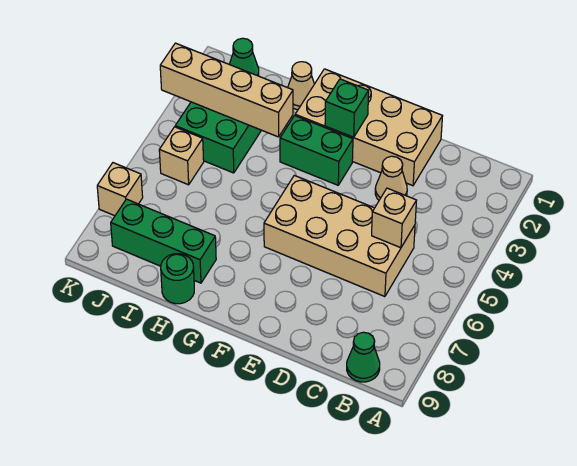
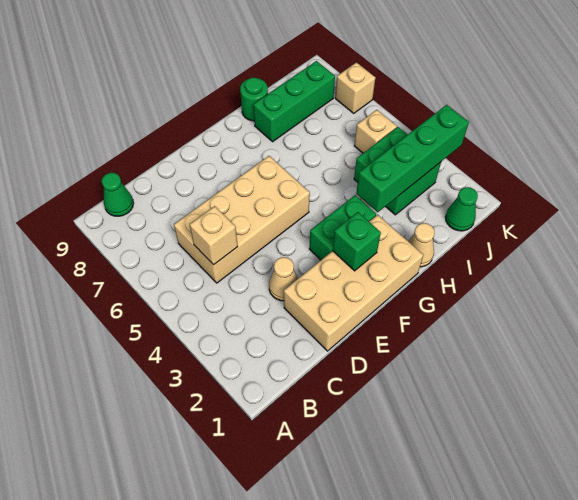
tan brick H3:K3 level 2 -> green brick H3:K3 level 2

